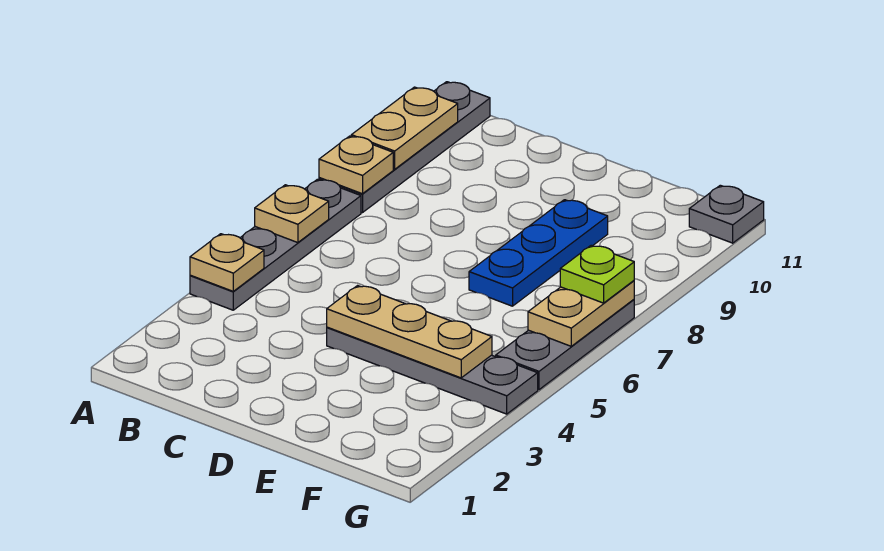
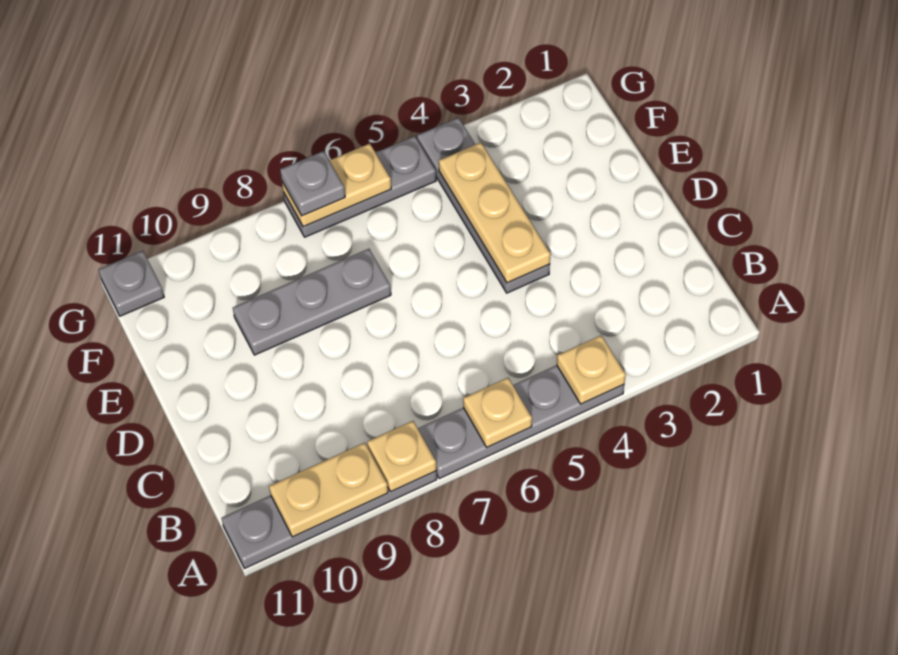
blue plate E7:E9 level 1 -> grey plate E7:E9 level 1
lime plate G7 level 3 -> grey plate G7 level 3

